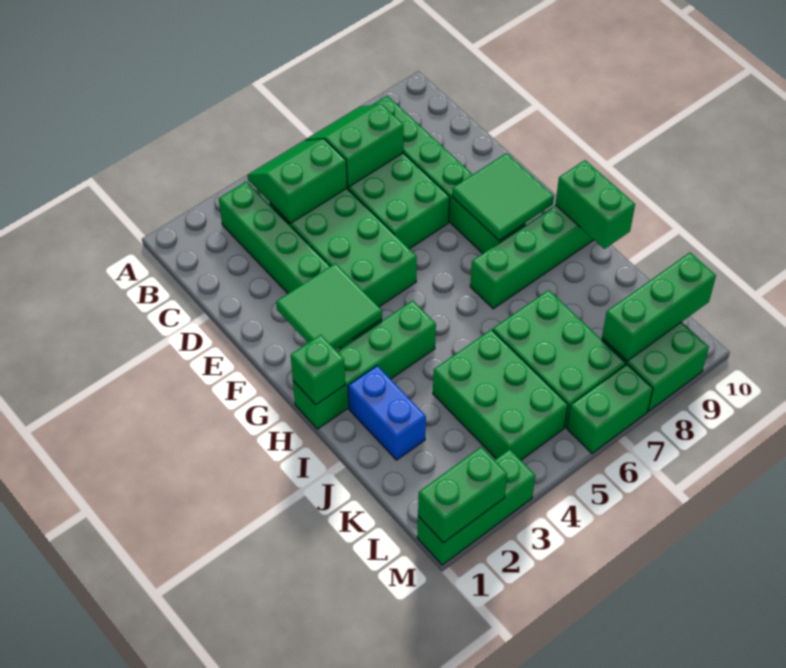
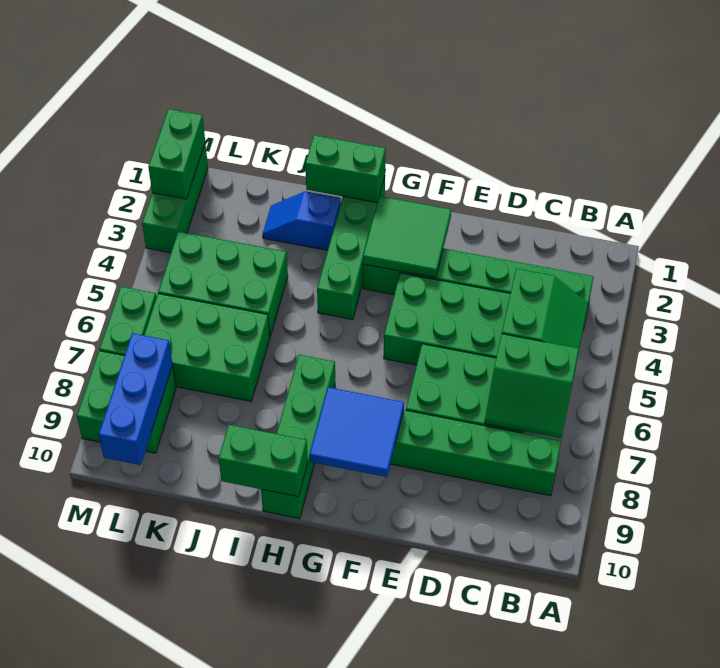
green slope B6:C7 level 2 top C -> green slope B6:C7 level 2 top 6
green tile F8:G9 level 2 -> blue tile F8:G9 level 2
green brick H1 level 2 -> green brick H1:I1 level 2
blue brick I2:J2 level 1 -> blue slope I2:J2 level 1 top I
green brick L8:L10 level 2 -> blue brick L8:L10 level 2

